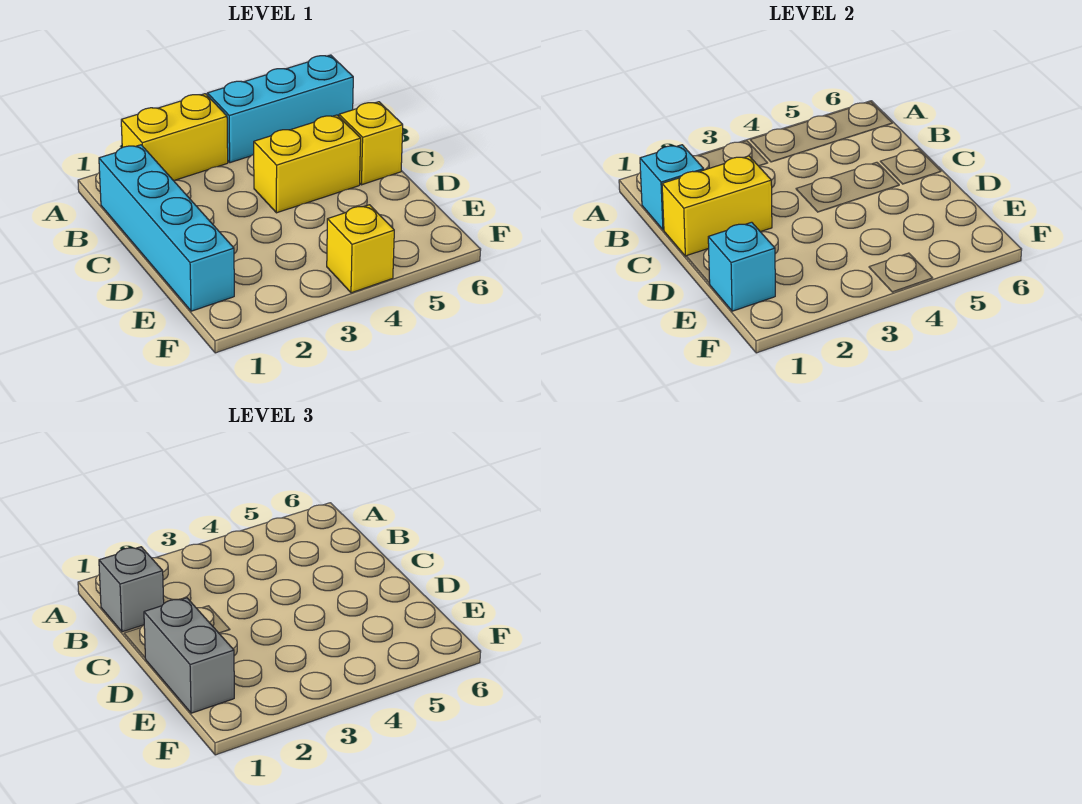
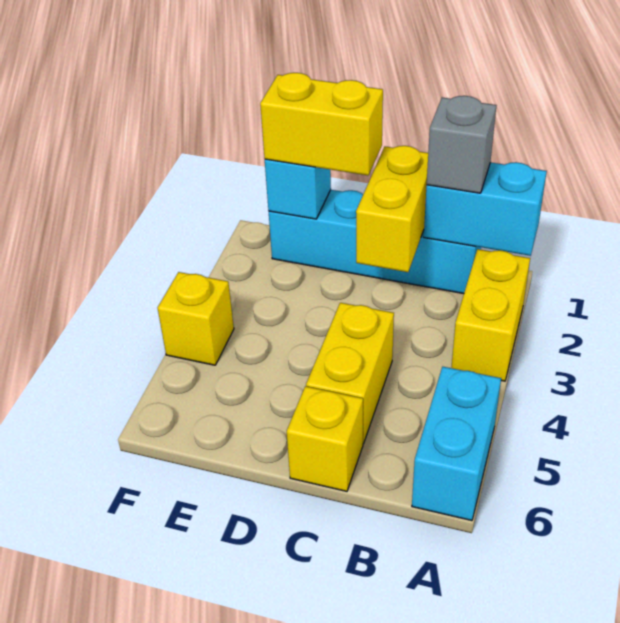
cyan brick A4:A6 level 1 -> cyan brick A5:A6 level 1
cyan brick B1 level 2 -> cyan brick A1:B1 level 2
grey brick D1:E1 level 3 -> yellow brick D1:E1 level 3

